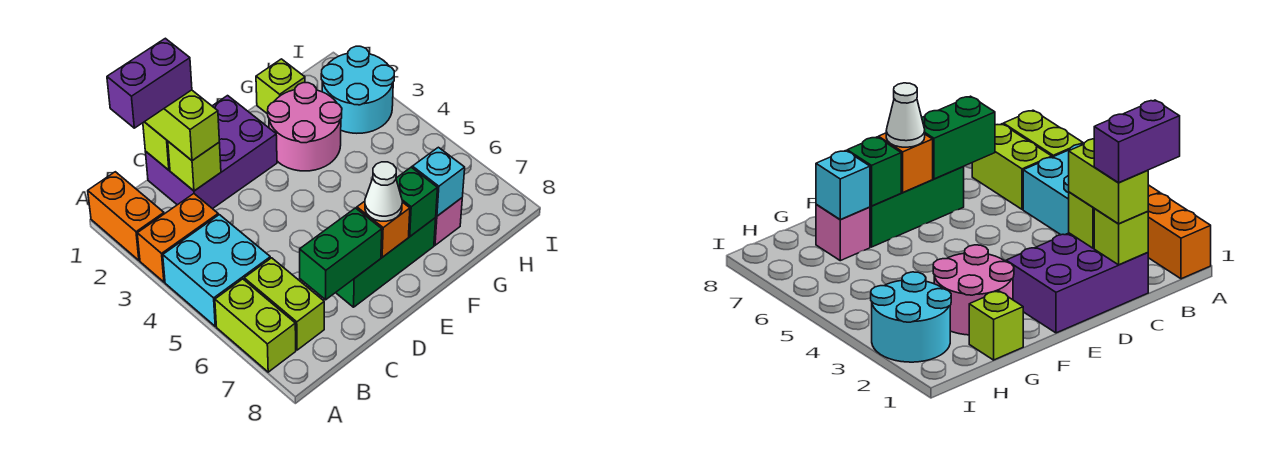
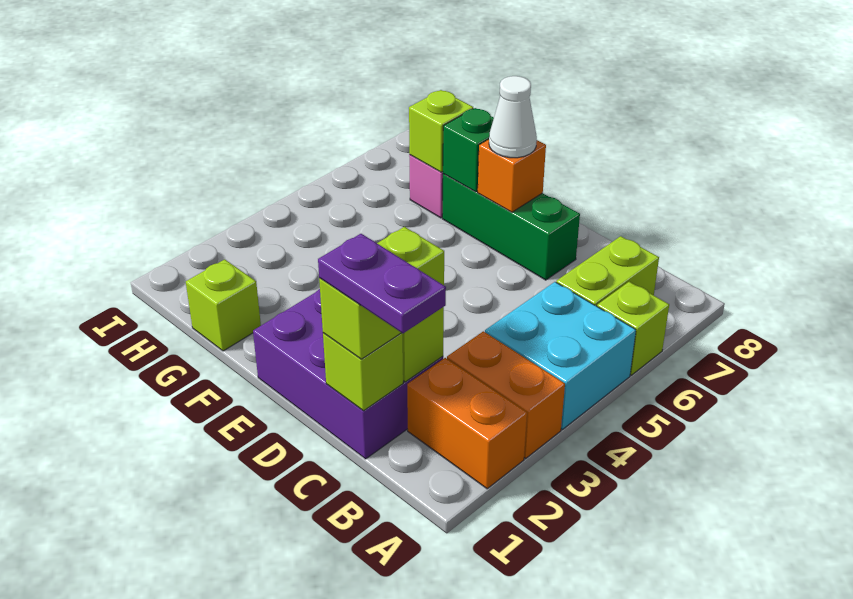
orange brick A1:A2 level 1 -> orange brick A2:B2 level 1
lime brick A6:A7 level 1 -> lime brick A6 level 1
purple brick B1:C1 level 4 -> purple plate B1:C1 level 4
green brick C7:D7 level 2 -> none
pink round brick F2:G3 level 1 -> none
cyan brick G7 level 2 -> lime brick G7 level 2
cyan round brick H2:I3 level 1 -> none

